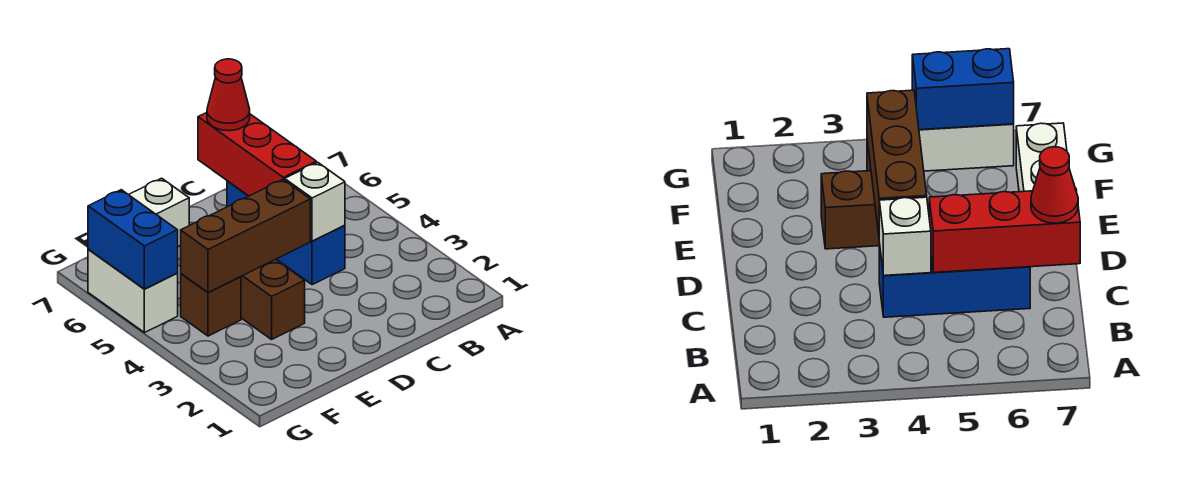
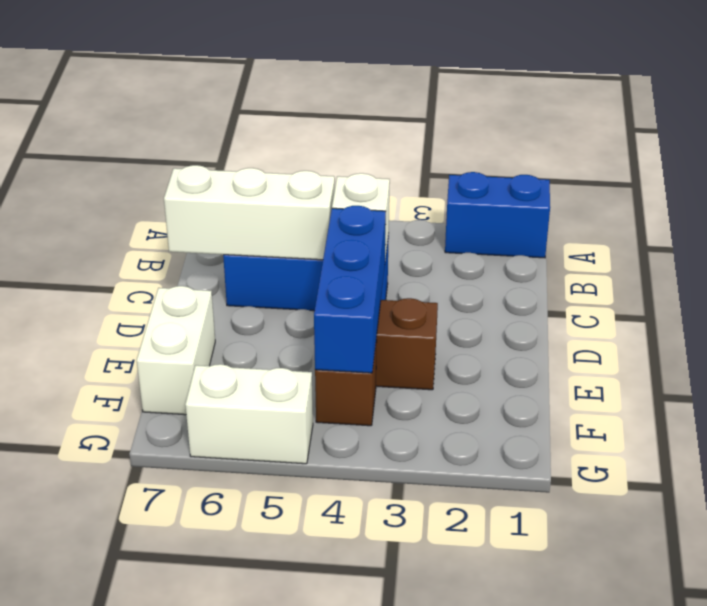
red brick C5:C7 level 2 -> white brick C5:C7 level 2
red cone C7 level 3 -> none
brown brick D4:F4 level 2 -> blue brick D4:F4 level 2
blue brick G5:G6 level 2 -> blue brick A1:A2 level 1

